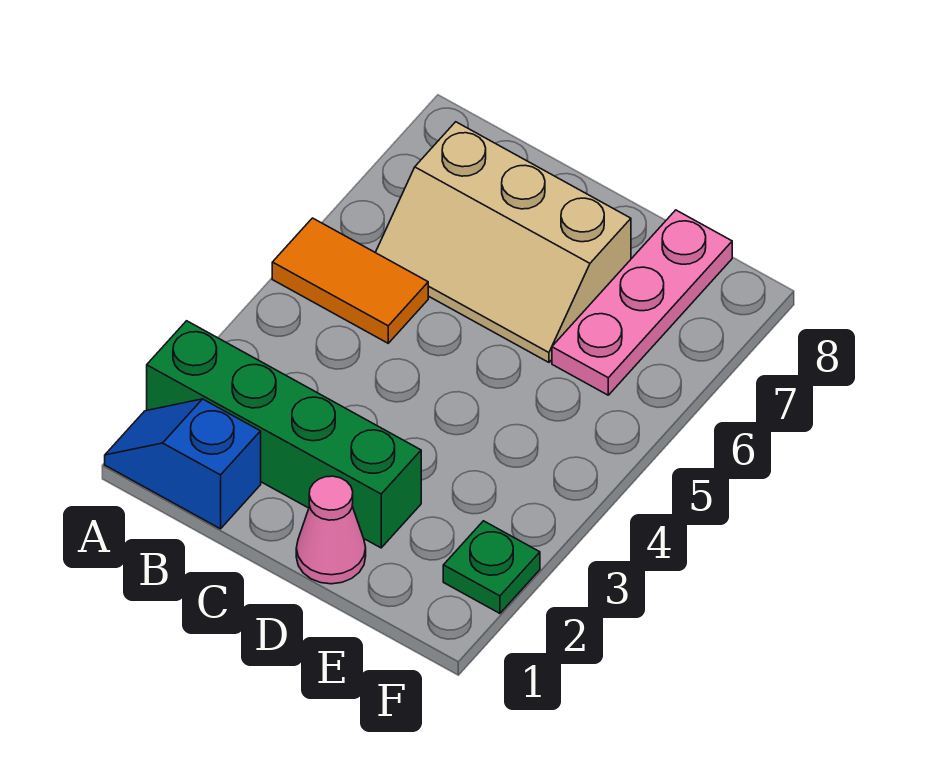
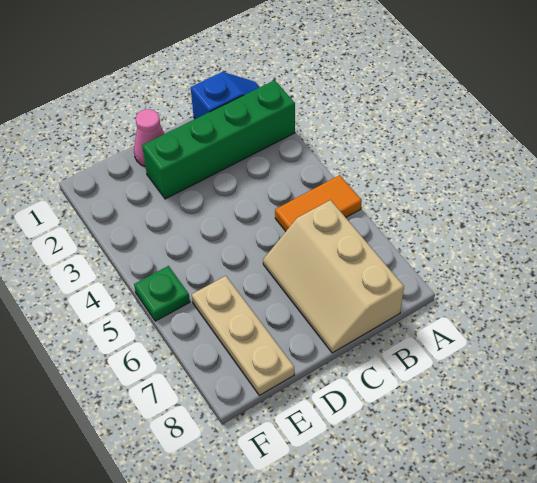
tan slope B6:D7 level 1 top 7 -> tan slope B6:C8 level 1 top B
pink plate E6:E8 level 1 -> tan plate E6:E8 level 1
green plate F2 level 1 -> green plate F5 level 1

